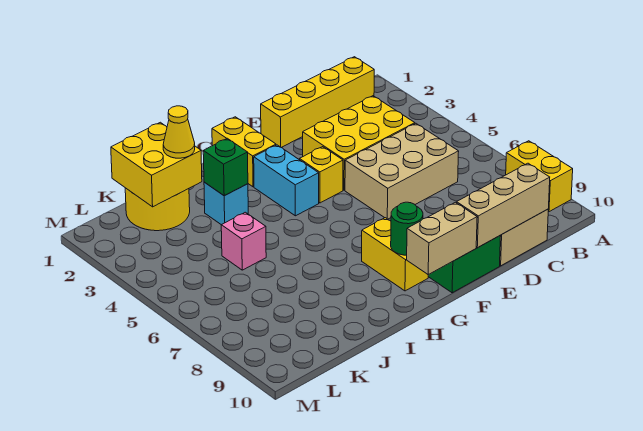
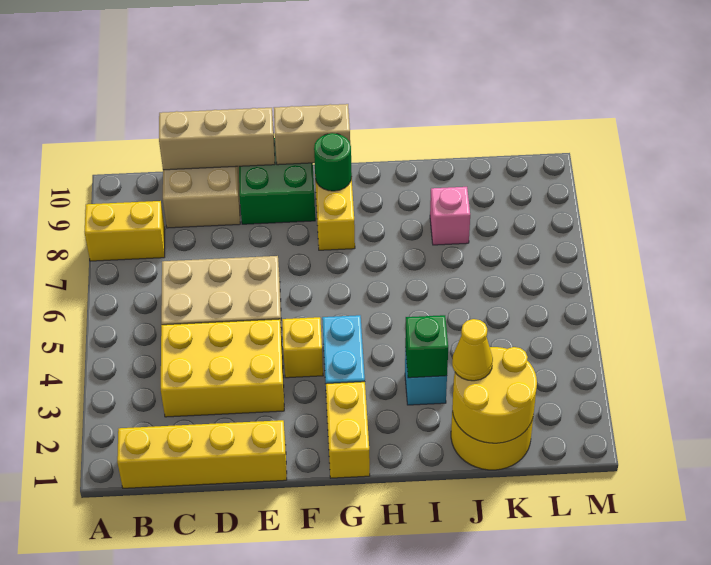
yellow brick A8:A9 level 1 -> yellow brick A8:B8 level 1
yellow brick J1:K2 level 2 -> yellow round brick J1:K2 level 2
pink brick J5 level 1 -> pink brick J8 level 1

